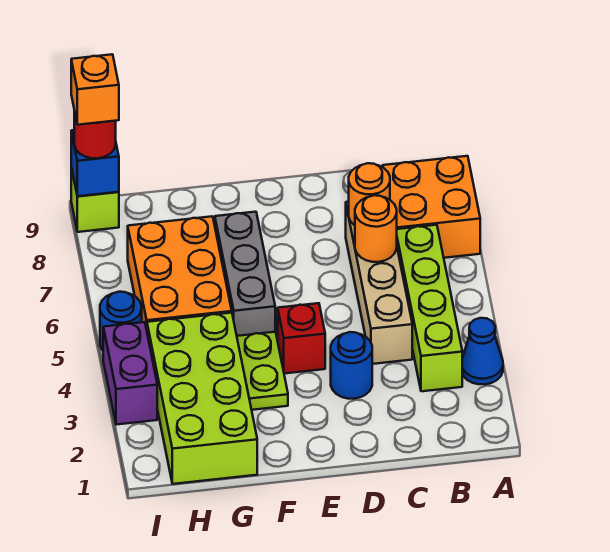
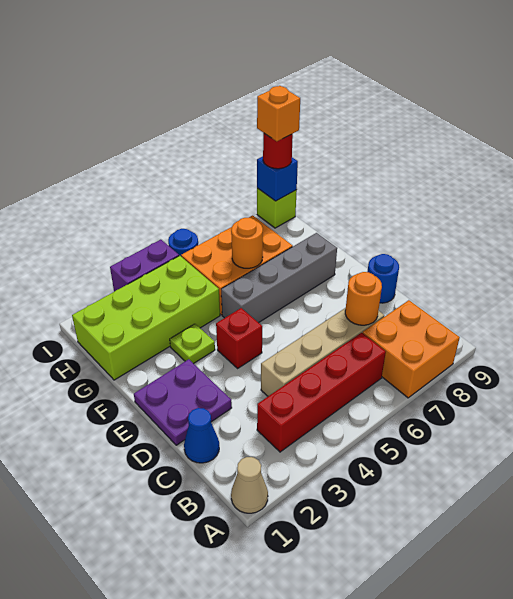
none -> tan cone A1 level 1
blue cone A3 level 1 -> blue cone C1 level 1
lime brick B3:B6 level 1 -> red brick B3:B6 level 1
orange round brick C6 level 2 -> orange round brick G6 level 2
none -> purple plate D1:E2 level 1
blue round brick D3 level 1 -> blue round brick D9 level 1
lime plate F3:F4 level 1 -> lime plate F3 level 1
grey brick F5:F7 level 1 -> grey brick F5:F8 level 1

